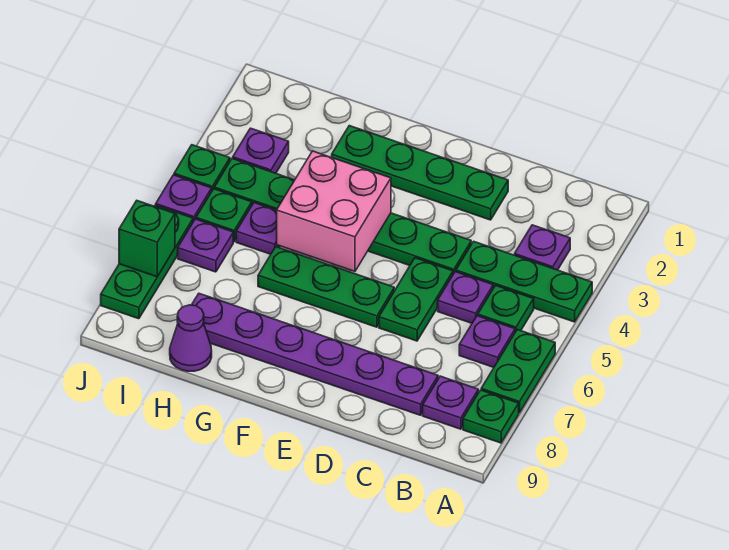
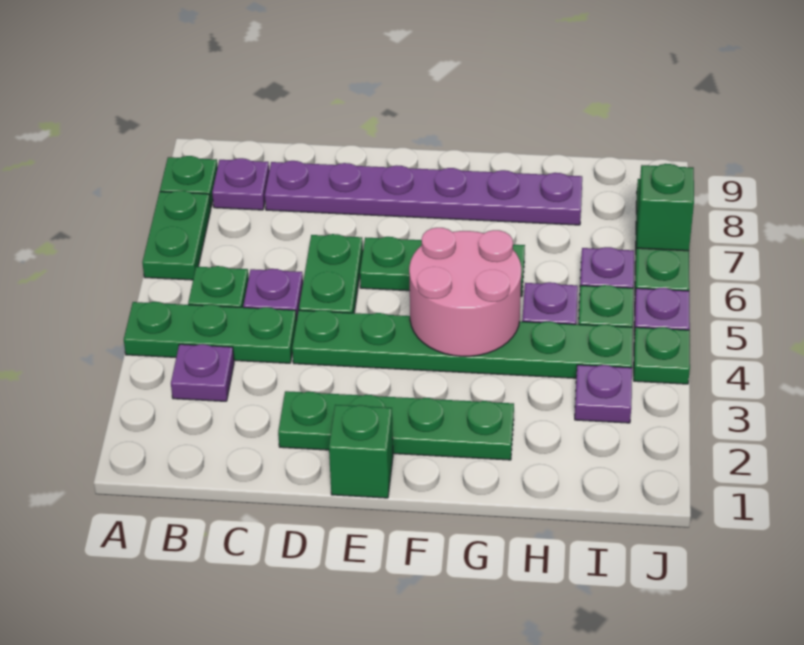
purple plate B6 level 1 -> none
none -> green brick E1 level 1
pink brick F4:G5 level 2 -> pink round brick F4:G5 level 2
purple cone H9 level 1 -> none

